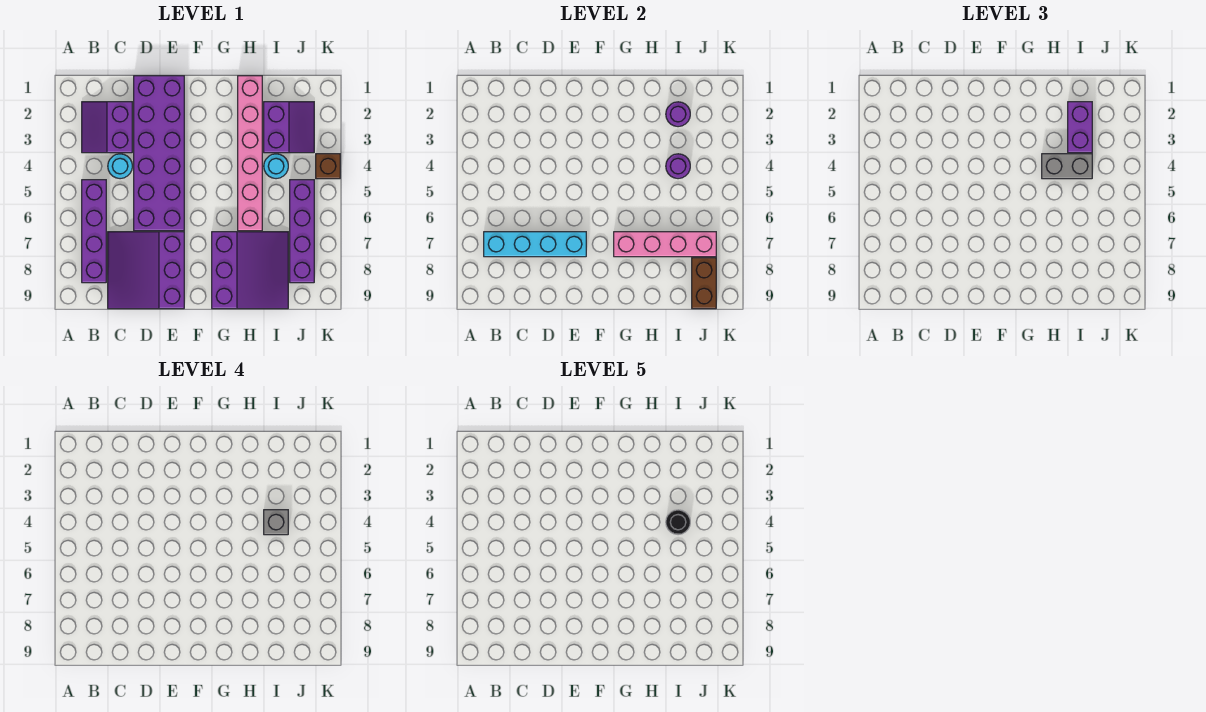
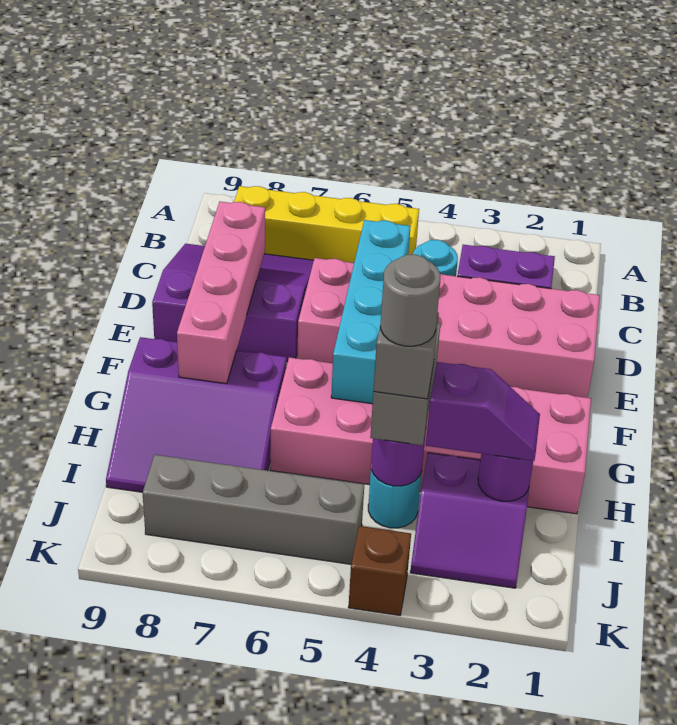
purple brick B5:B8 level 1 -> yellow brick B5:B8 level 1
cyan brick B7:E7 level 2 -> cyan brick D5:G5 level 2
purple brick D1:E6 level 1 -> pink brick D1:E6 level 1
pink brick G7:J7 level 2 -> pink brick D8:G8 level 2
pink brick H1:H6 level 1 -> pink brick G1:H6 level 1
purple brick I2:I3 level 3 -> purple slope I2:I3 level 3 top 3
black round brick I4 level 5 -> grey round brick I4 level 5
purple brick J5:J8 level 1 -> grey brick J5:J8 level 1
brown brick J8:J9 level 2 -> none

